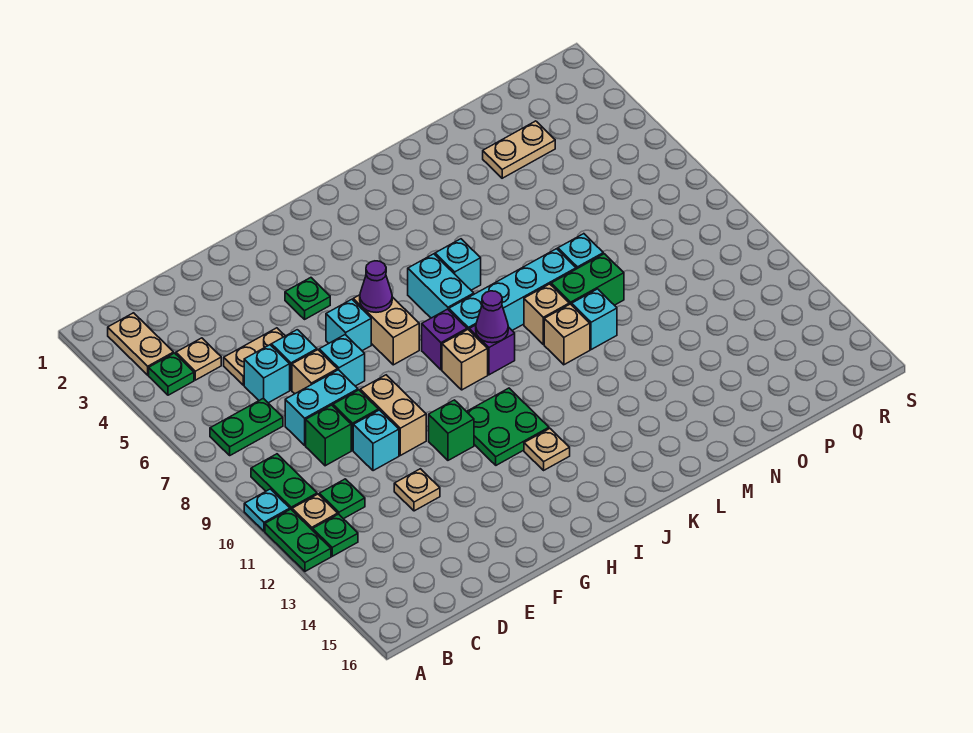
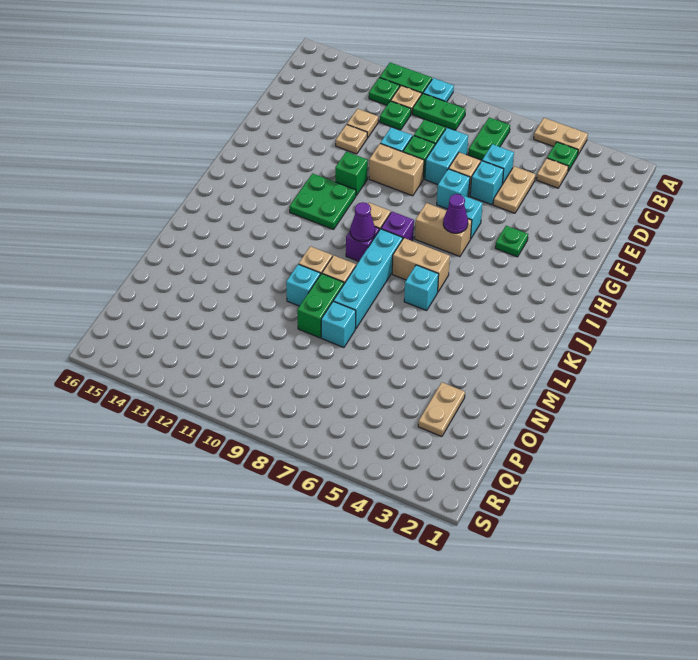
tan plate B2:B3 level 1 -> tan plate A4:A5 level 1
tan plate I13 level 1 -> tan plate D12 level 1
cyan brick J6:J7 level 1 -> tan brick J6:J7 level 1

